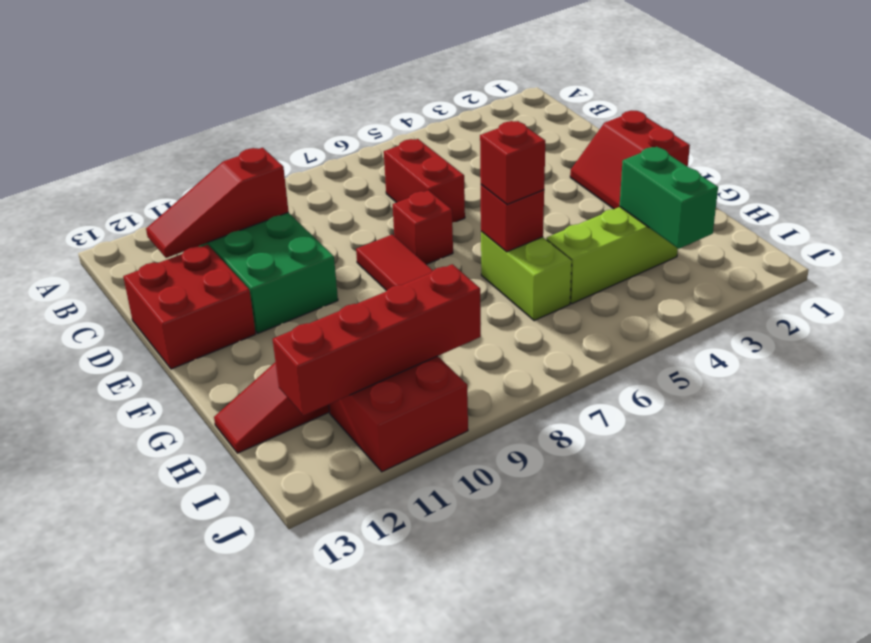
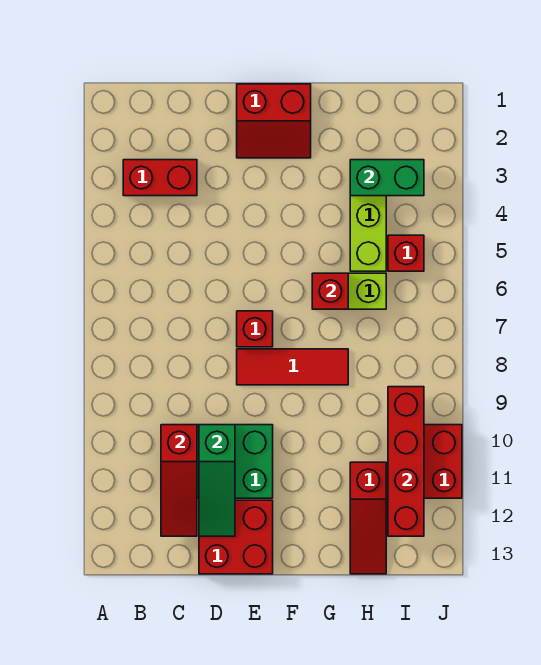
red brick C6:D6 level 1 -> red brick B3:C3 level 1
none -> green slope D10:D12 level 2 top 10
red brick G6 level 3 -> red brick I5 level 1

